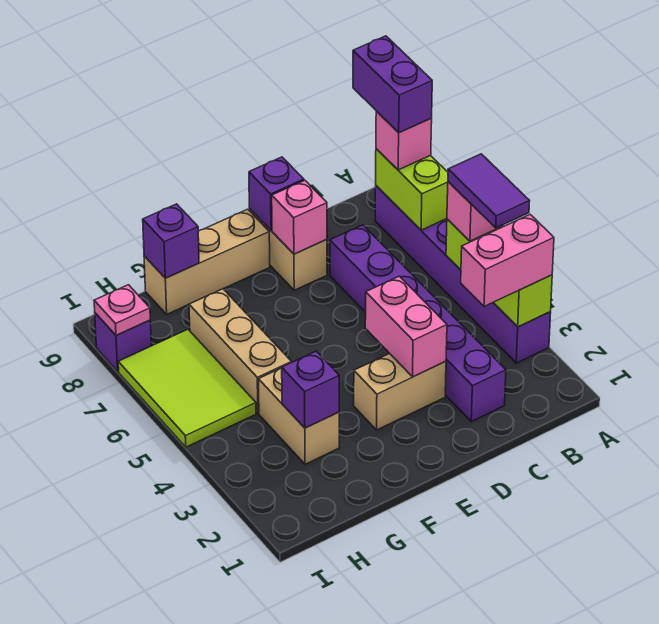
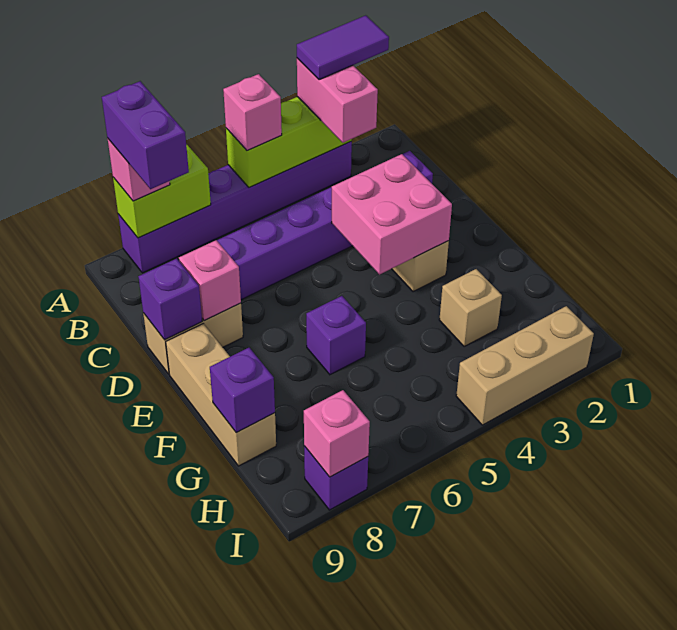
purple tile A4:A5 level 4 -> purple tile A2:A3 level 4
purple brick A8:A9 level 4 -> purple brick A8:B8 level 4
pink brick D3:D4 level 2 -> pink brick D3:E4 level 2
tan brick G3:G4 level 1 -> tan brick G3 level 1
purple brick G3 level 2 -> purple brick F6 level 1
tan brick G5:G7 level 1 -> tan brick I2:I4 level 1
lime tile H5:I7 level 1 -> none
pink plate I8 level 2 -> pink brick I8 level 2

